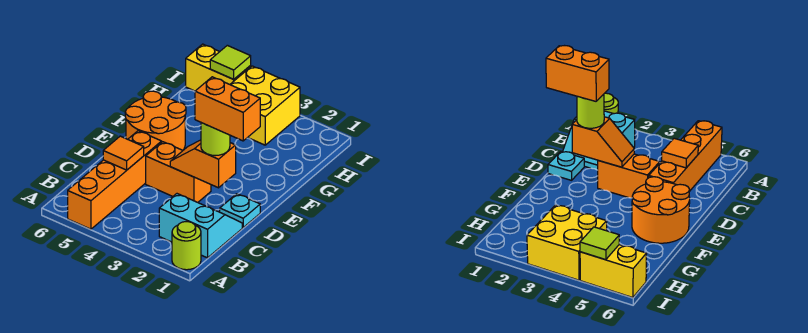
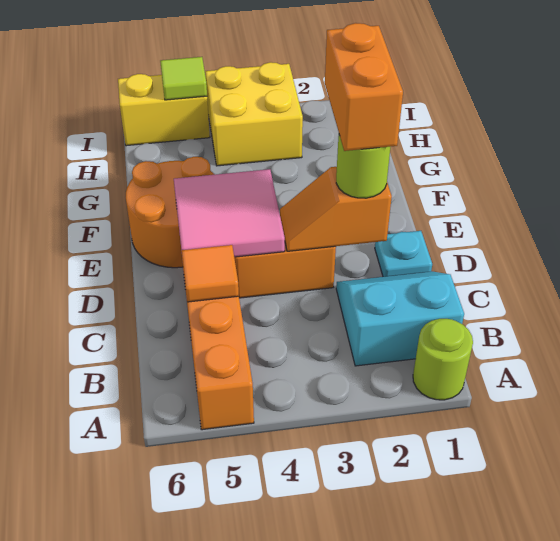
orange brick D1:D2 level 4 -> orange brick D2:E2 level 4
none -> pink tile D4:E5 level 2

